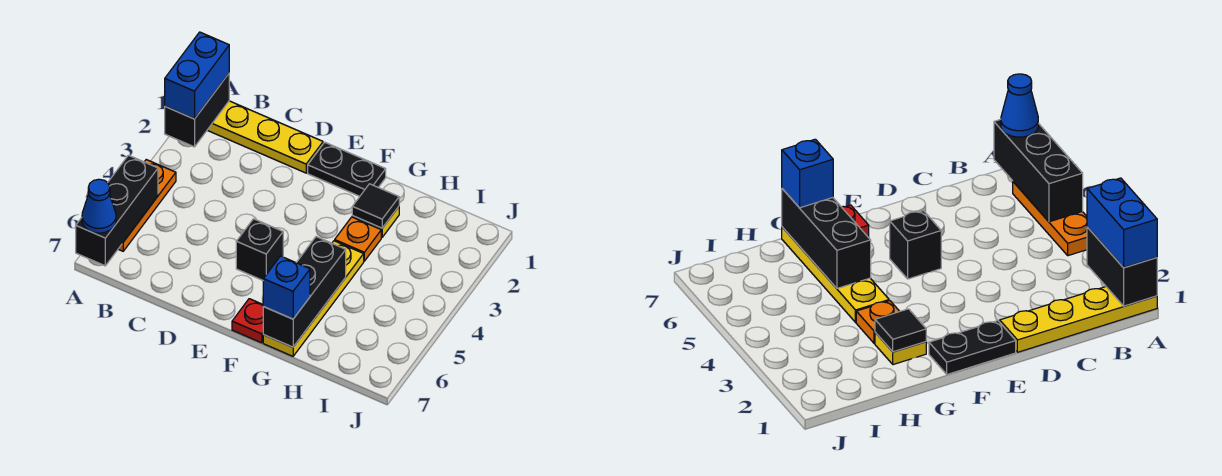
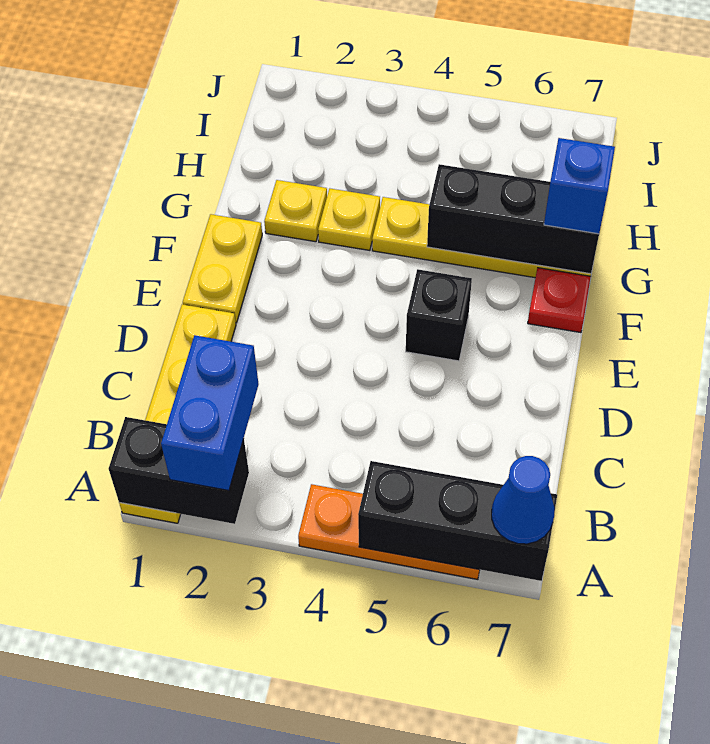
blue brick A1:A2 level 3 -> blue brick A2:B2 level 3
black plate E1:F1 level 1 -> yellow plate E1:F1 level 1
black tile G2 level 2 -> none
orange plate G3 level 1 -> yellow plate G3 level 1

